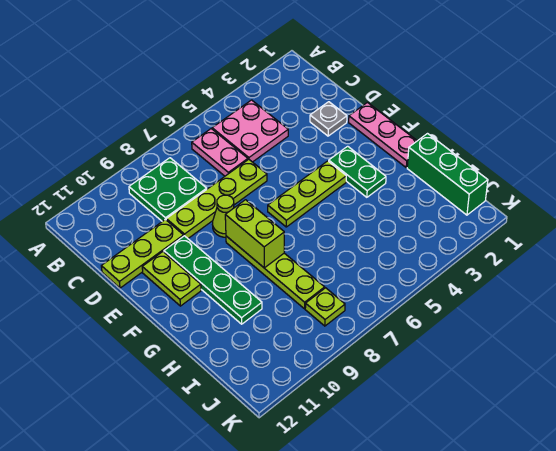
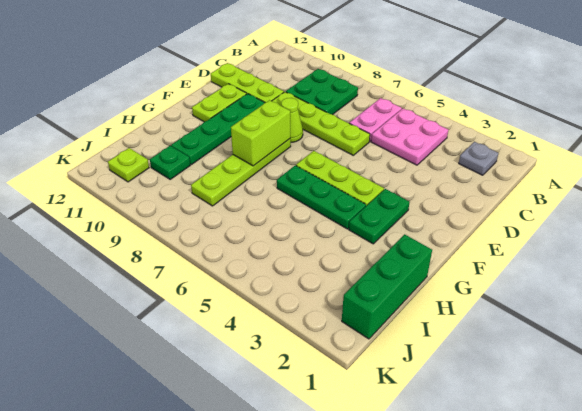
grey plate D2 level 1 -> grey plate B2 level 1
pink plate E1:G1 level 1 -> none
none -> green plate G4:G6 level 1
none -> green plate I10 level 1
lime plate J8 level 1 -> lime plate J11 level 1

